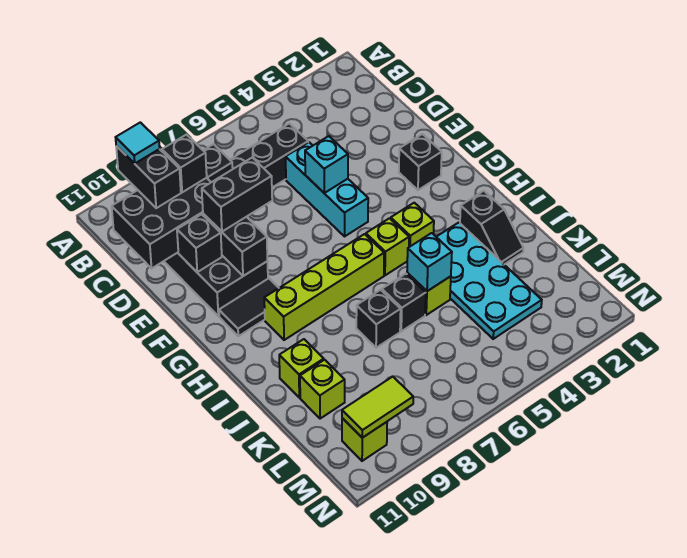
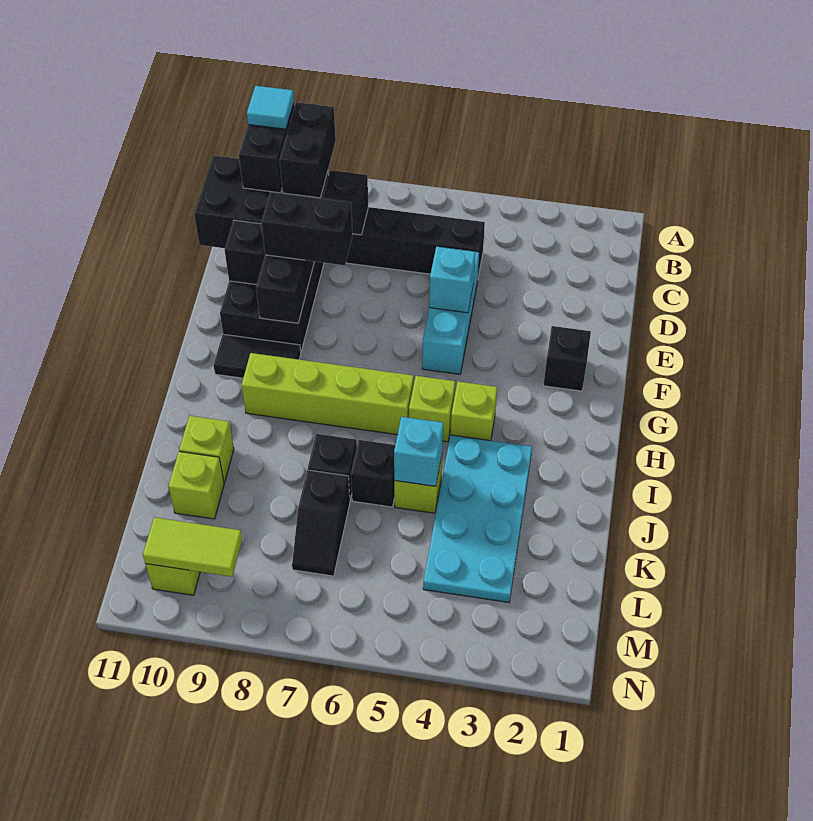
black brick C9 level 3 -> black brick B9:C9 level 3
black slope I2:J2 level 1 top I -> black slope K7:L7 level 1 top K

